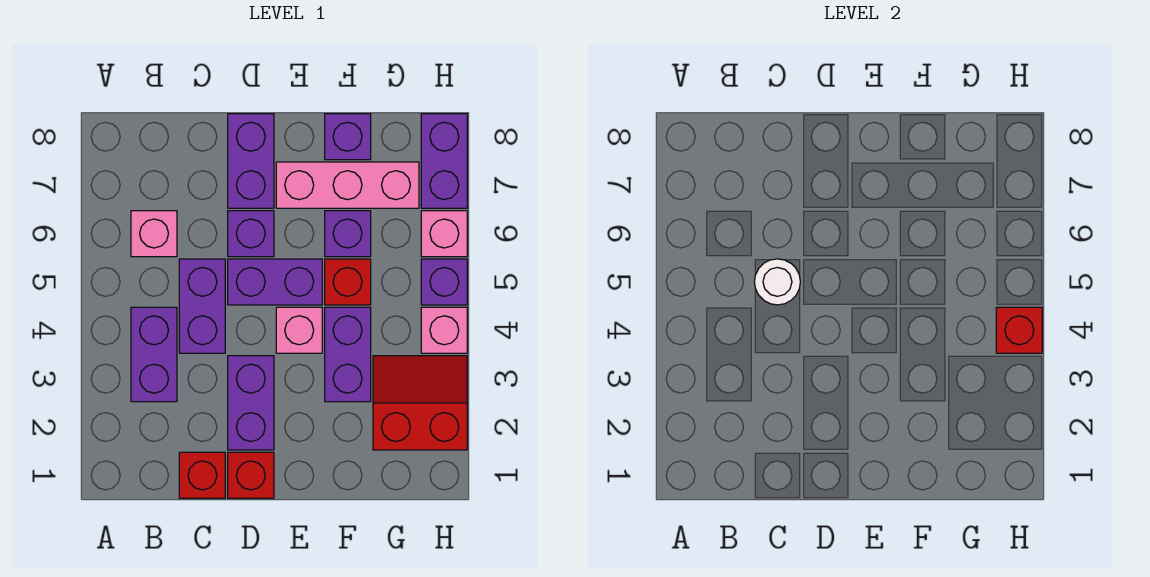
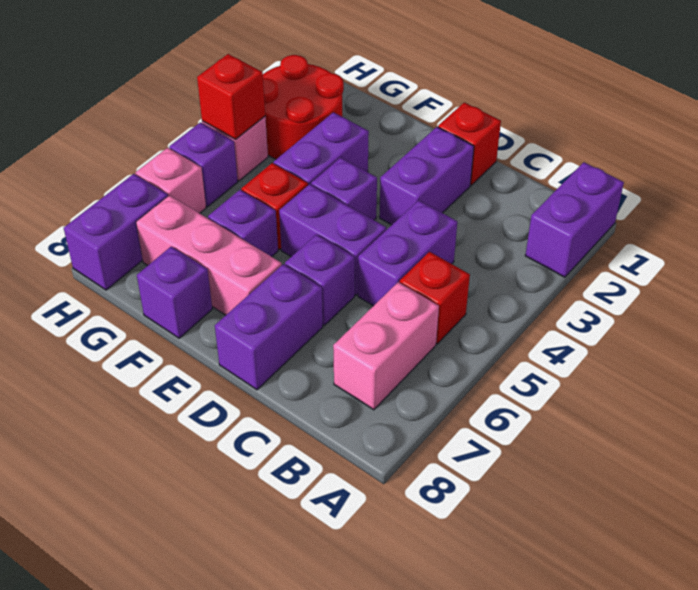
purple brick B3:B4 level 1 -> purple brick A1:A2 level 1
pink brick B6 level 1 -> pink brick B6:B7 level 1
red brick C1 level 1 -> red brick B5 level 1
white round brick C5 level 2 -> none
pink brick E4 level 1 -> purple brick E4 level 1
red slope G2:H3 level 1 top 2 -> red round brick G2:H3 level 1

